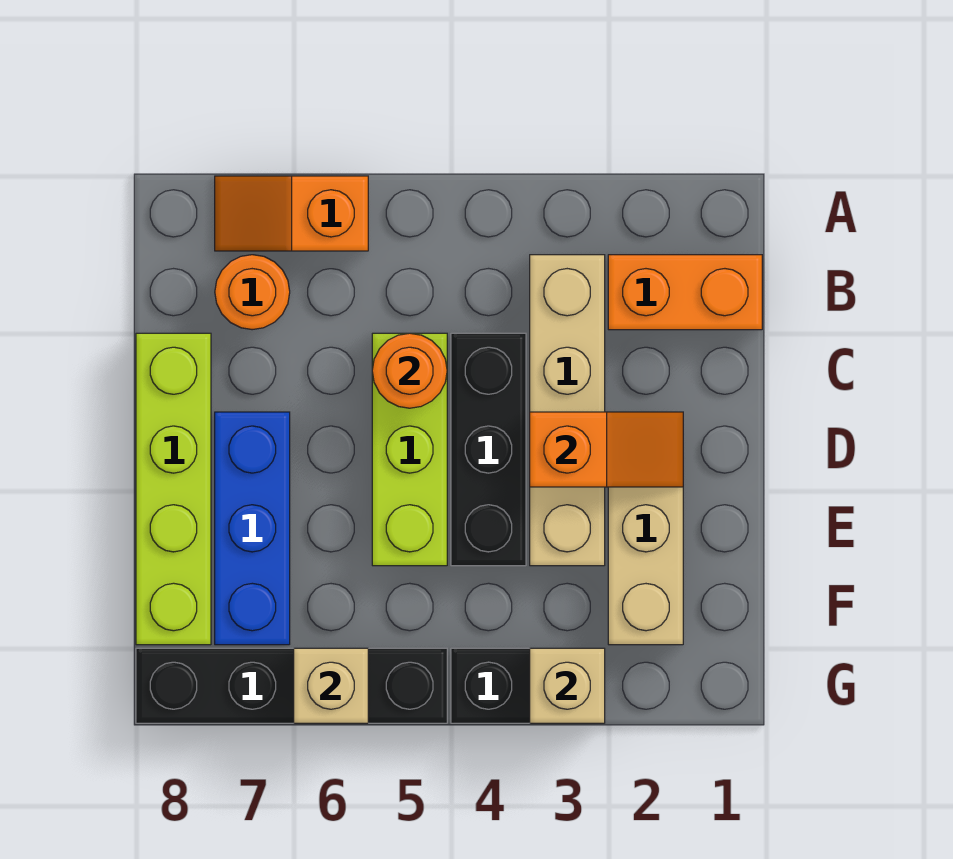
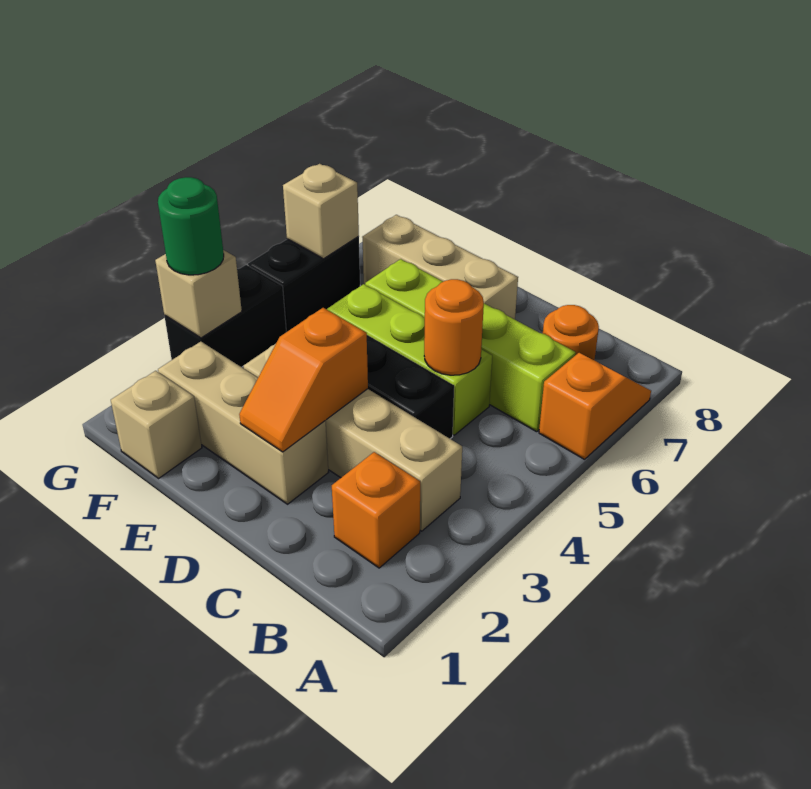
orange brick B1:B2 level 1 -> orange brick B2 level 1
lime brick C8:F8 level 1 -> lime brick B6:E6 level 1
blue brick D7:F7 level 1 -> tan brick D7:F7 level 1
none -> tan brick F1 level 1
none -> green round brick G3 level 3
black brick G5:G8 level 1 -> black brick G5:G6 level 1

